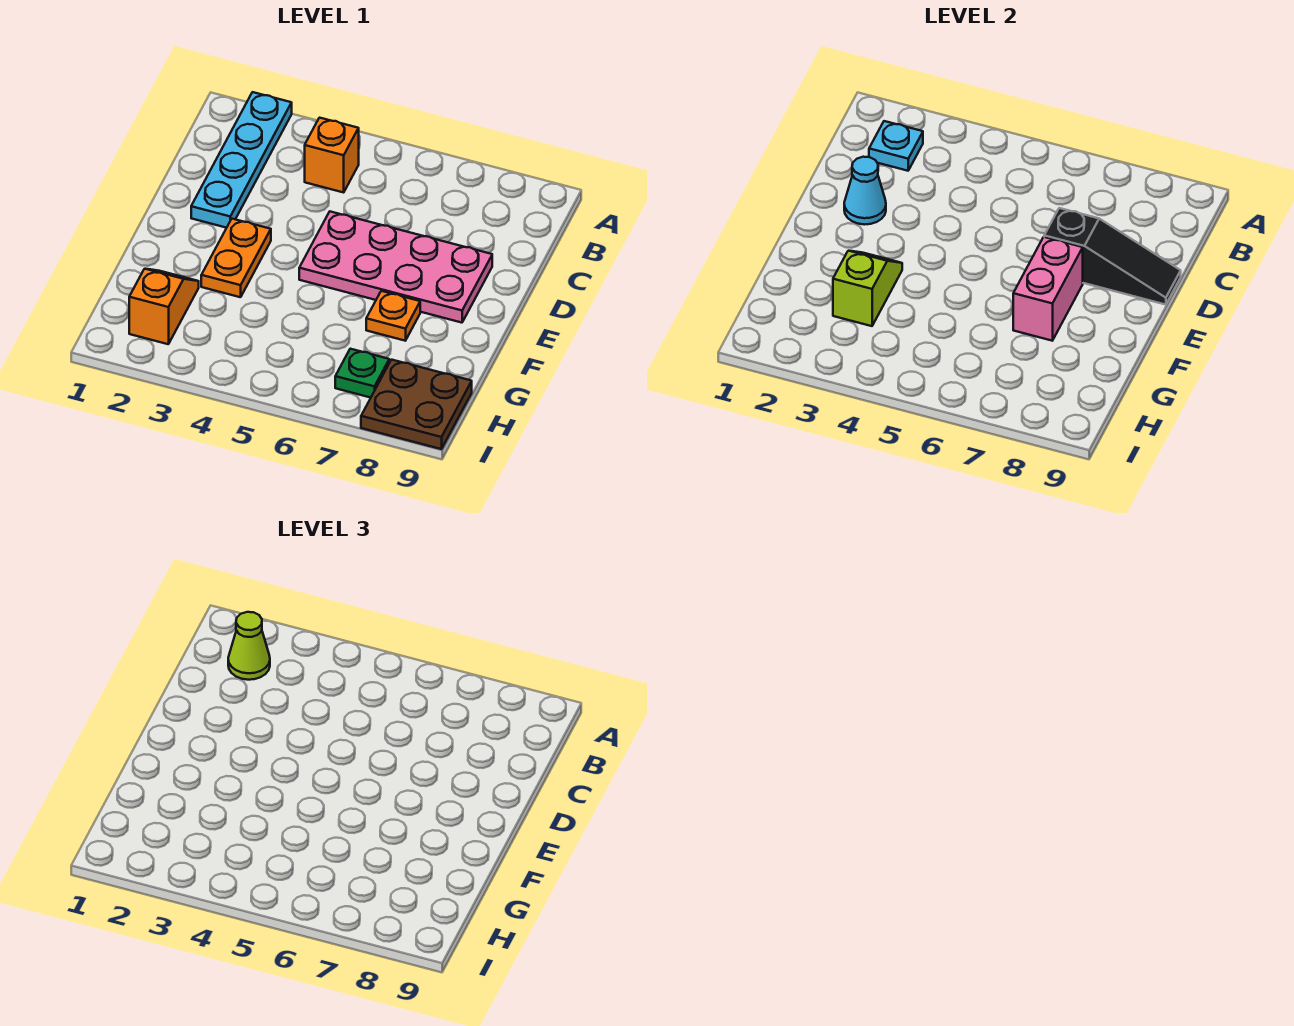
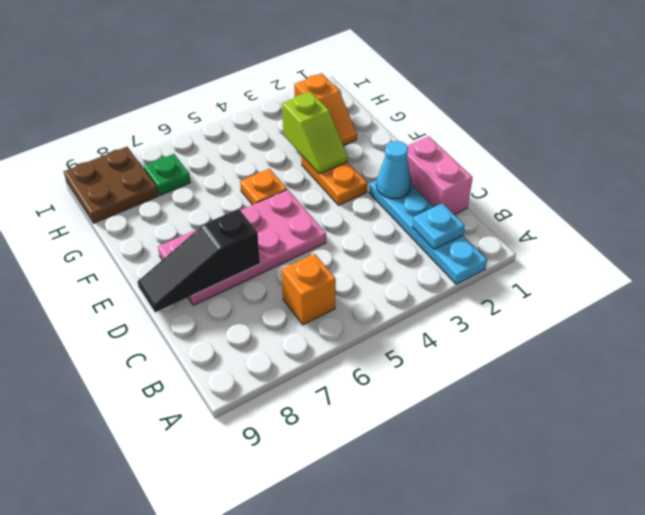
lime cone B2 level 3 -> none
orange brick B4 level 1 -> orange brick B6 level 1
pink brick E7:F7 level 2 -> pink brick C1:D1 level 1
orange plate F7 level 1 -> orange plate F5 level 1

